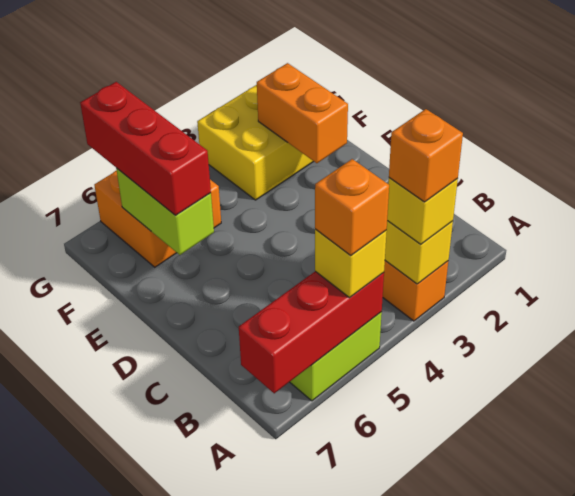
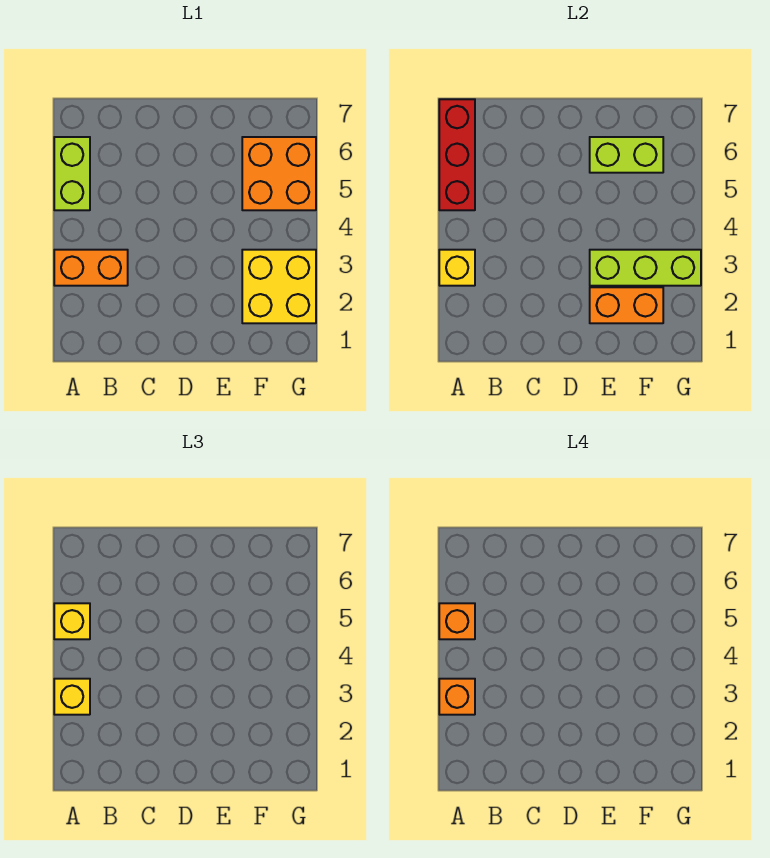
none -> lime brick E3:G3 level 2
red brick E6:G6 level 3 -> none

